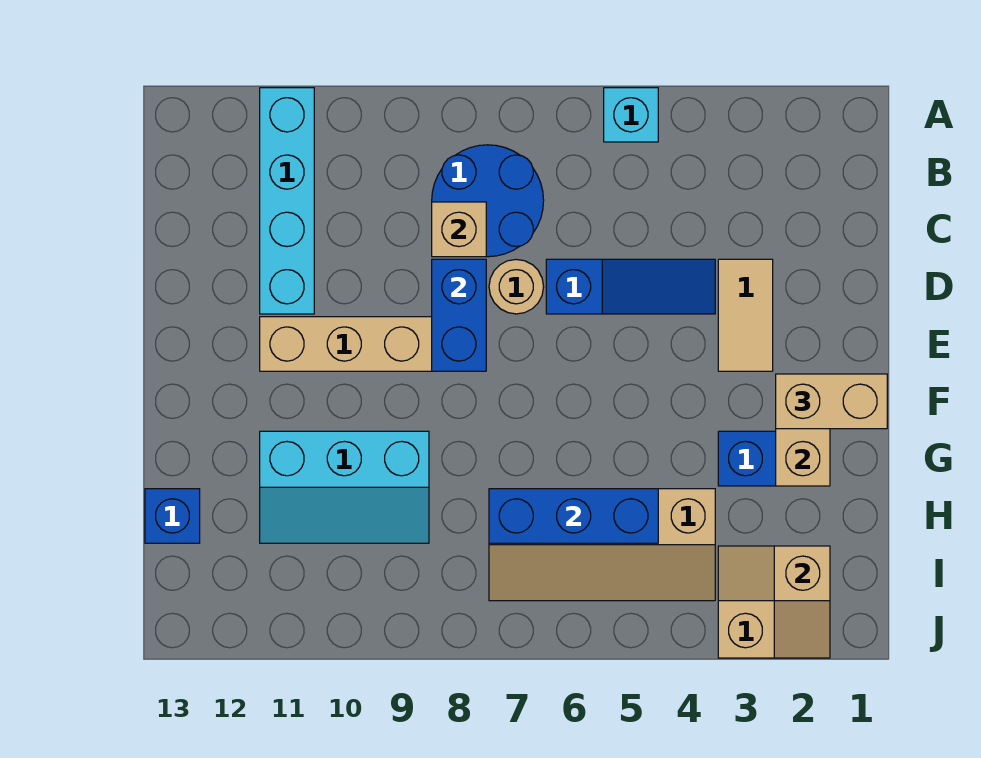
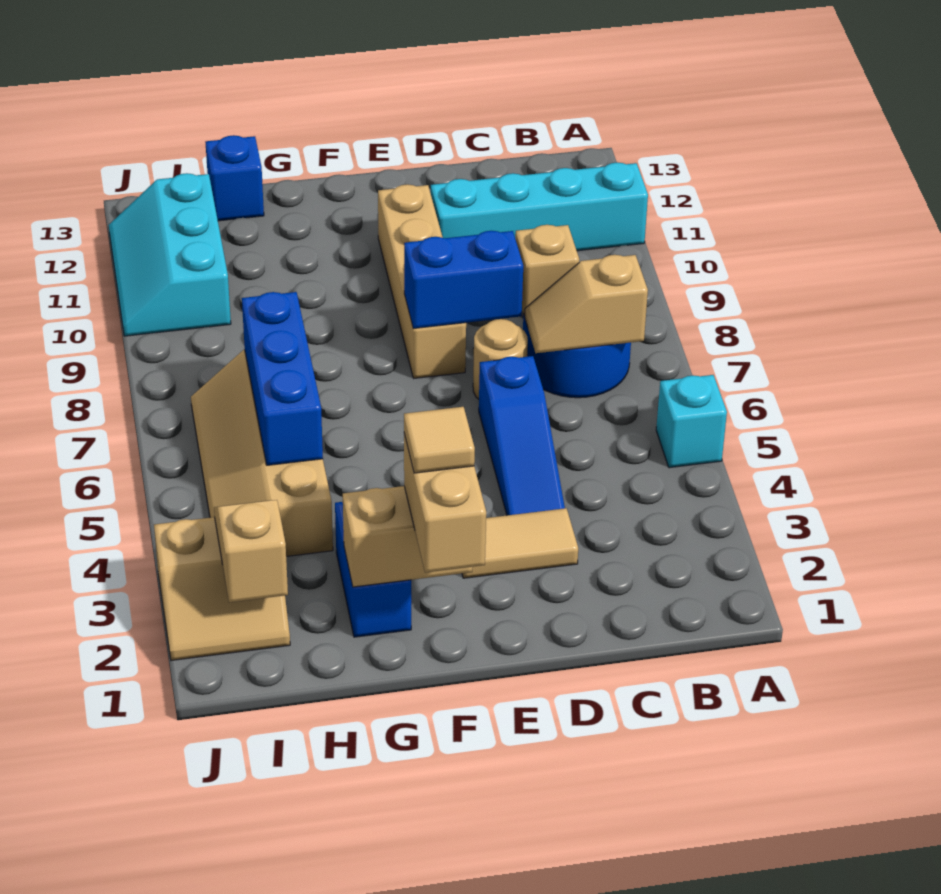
none -> tan slope B7:C7 level 2 top B
none -> tan tile F2 level 4
cyan slope G9:H11 level 1 top G -> cyan slope I10:J12 level 1 top I

